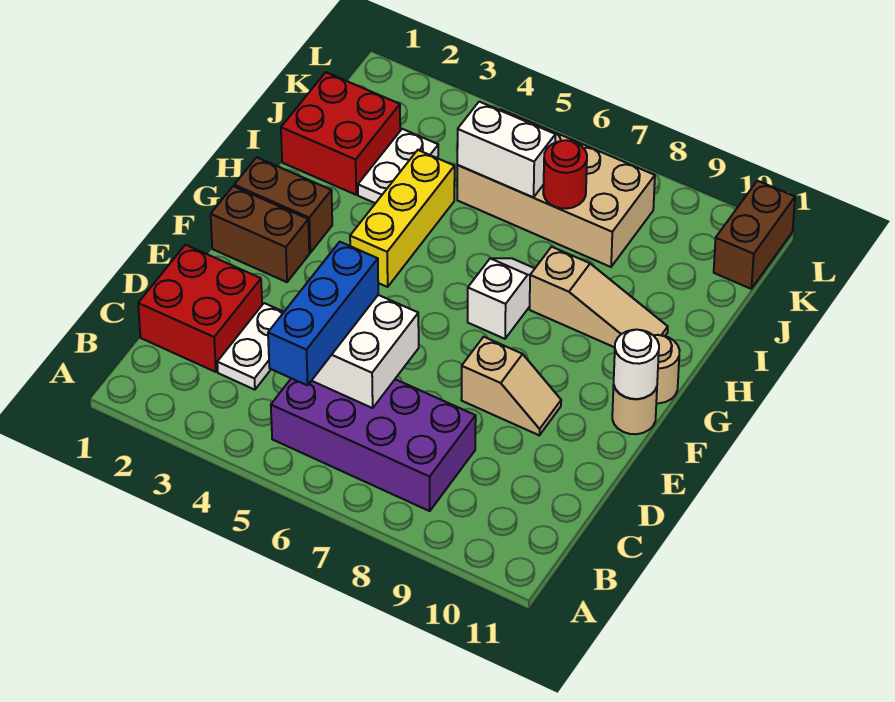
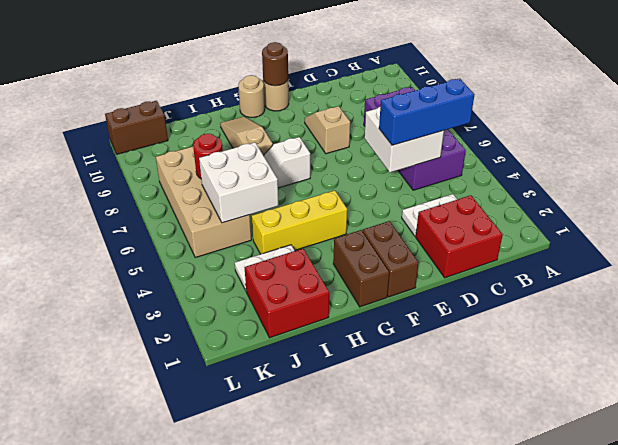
white round brick F11 level 2 -> brown round brick F11 level 2
white brick J5:J6 level 2 -> white brick I5:J6 level 2

